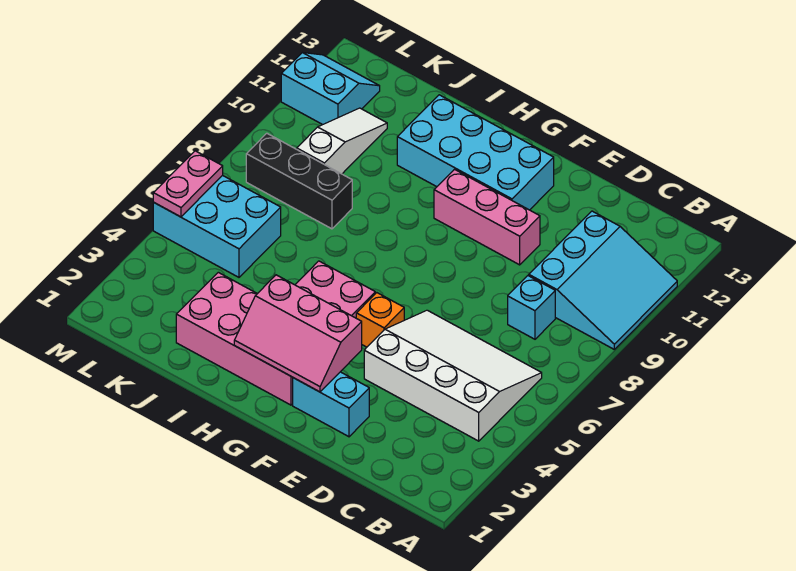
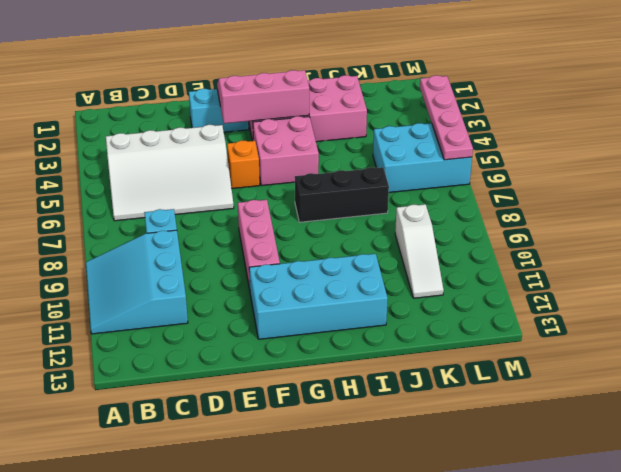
pink brick E10:G10 level 1 -> pink brick F8:F10 level 1
black brick J8:L8 level 1 -> black brick H7:J7 level 1
cyan slope L11:M12 level 1 top 11 -> none
pink plate M5:M6 level 2 -> pink plate M3:M6 level 2

